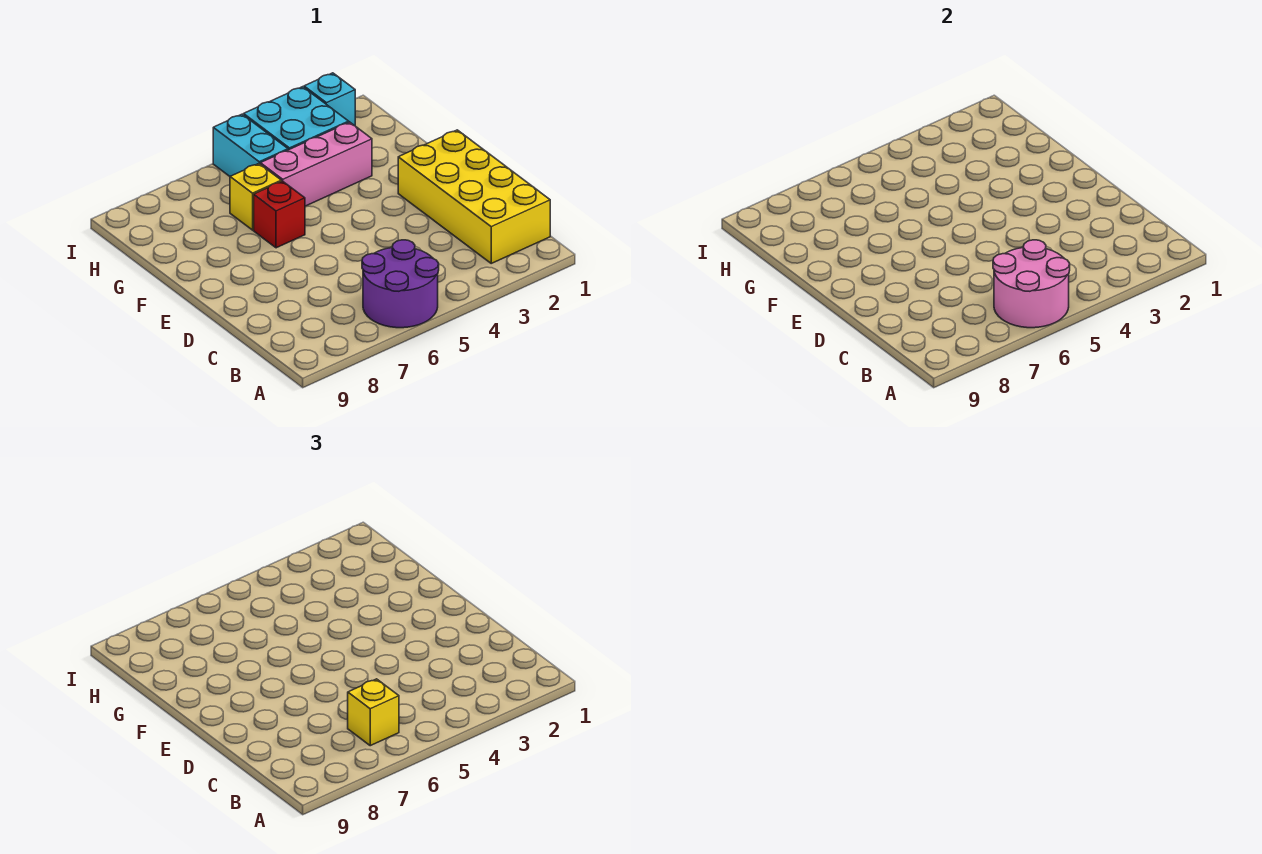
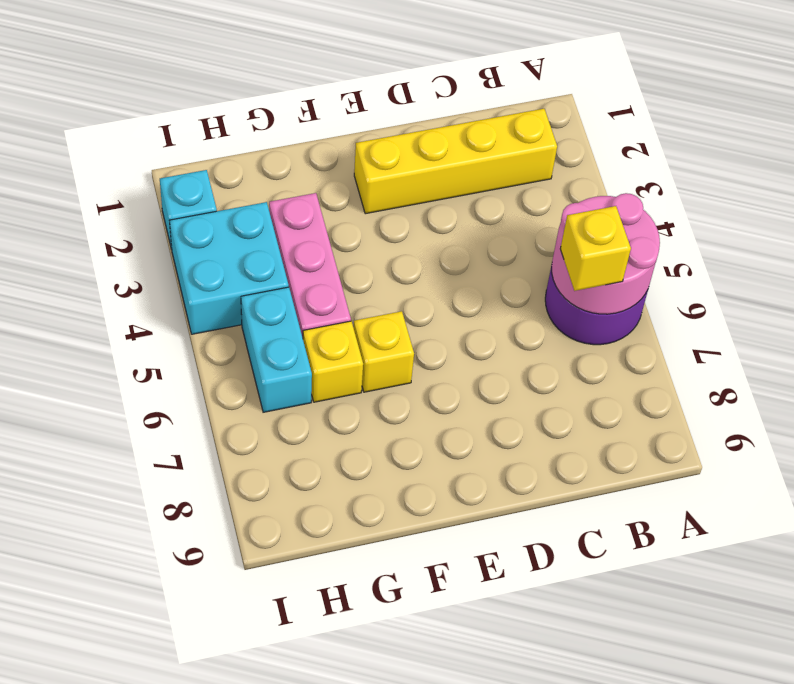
yellow brick B1:E2 level 1 -> yellow brick B2:E2 level 1
red brick F6 level 1 -> yellow brick F6 level 1
cyan brick H5:I5 level 1 -> cyan brick H5:H6 level 1

